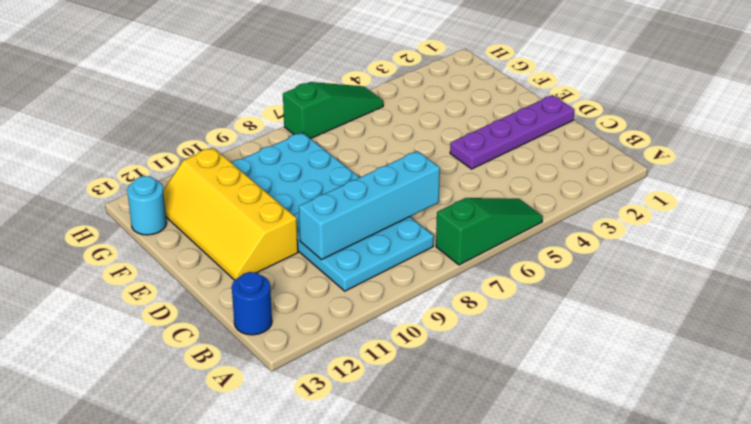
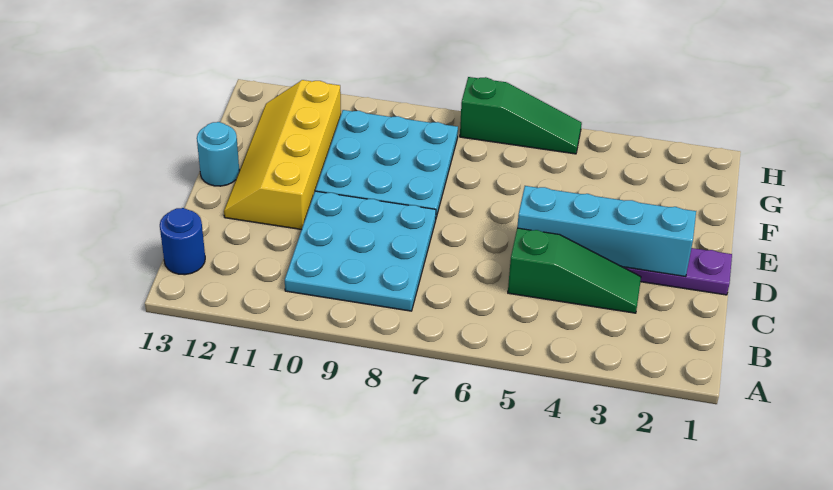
green slope A5:A7 level 1 top 7 -> green slope C3:C5 level 1 top 5
cyan brick C7:C10 level 2 -> cyan brick D2:D5 level 2
cyan round brick G13 level 1 -> cyan round brick E13 level 1

